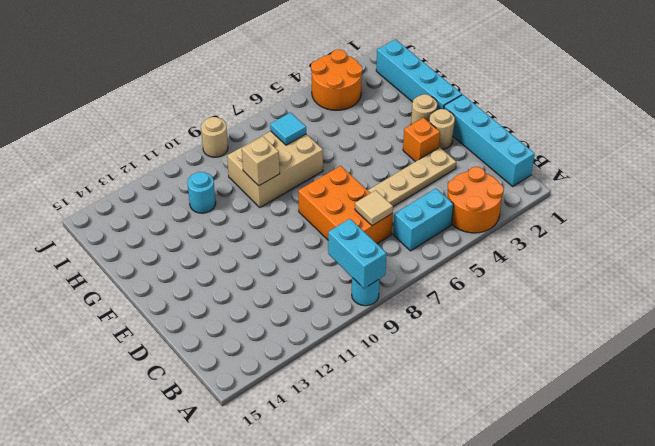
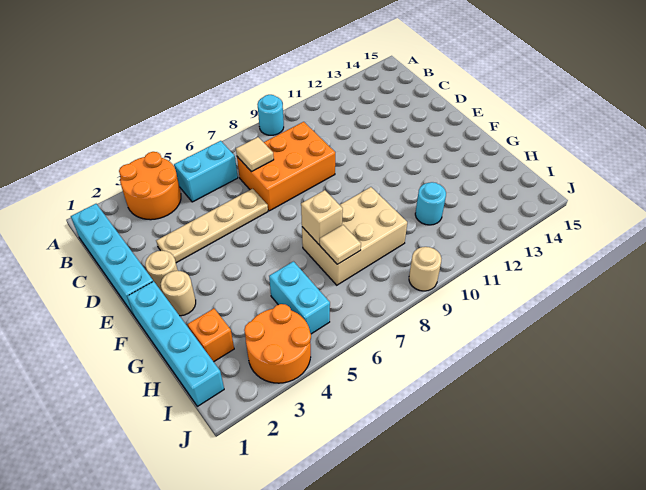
cyan brick A9:B9 level 2 -> cyan brick H5:I5 level 1
orange brick C7:E8 level 1 -> orange brick C7:D9 level 1
orange brick E3 level 1 -> orange brick H2 level 1
tan brick G9 level 2 -> tan brick G7 level 2
cyan tile H7 level 2 -> tan tile H7 level 2

